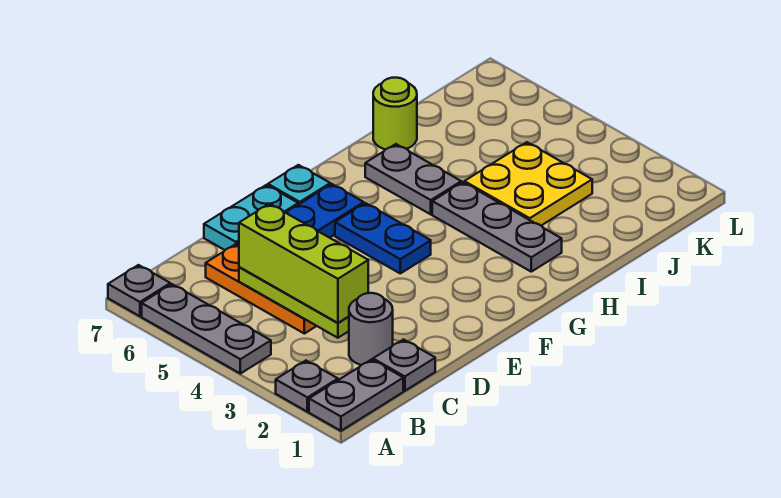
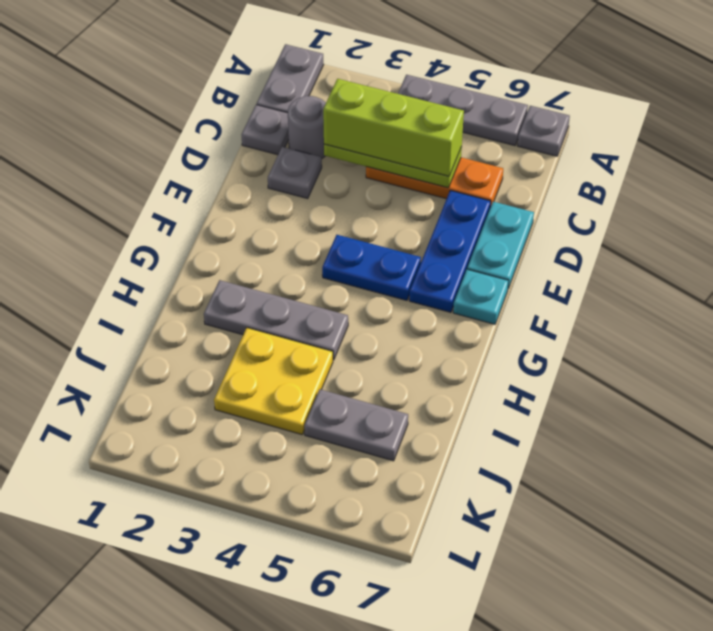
grey plate A2 level 1 -> grey plate D2 level 1
grey plate H5:H6 level 1 -> grey plate J5:J6 level 1
lime round brick I7 level 1 -> none

